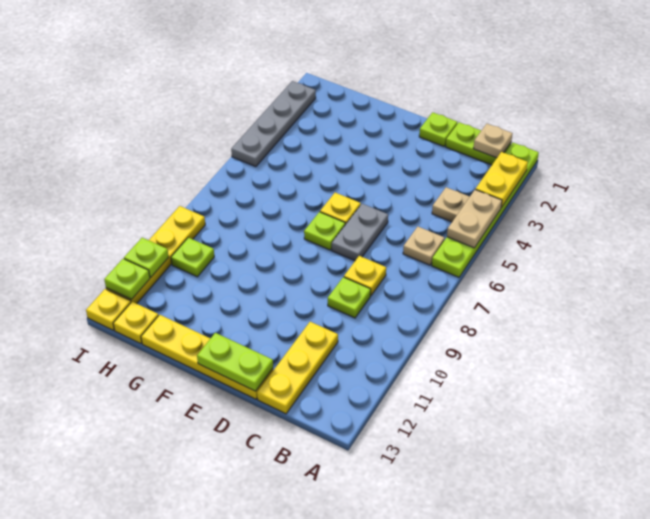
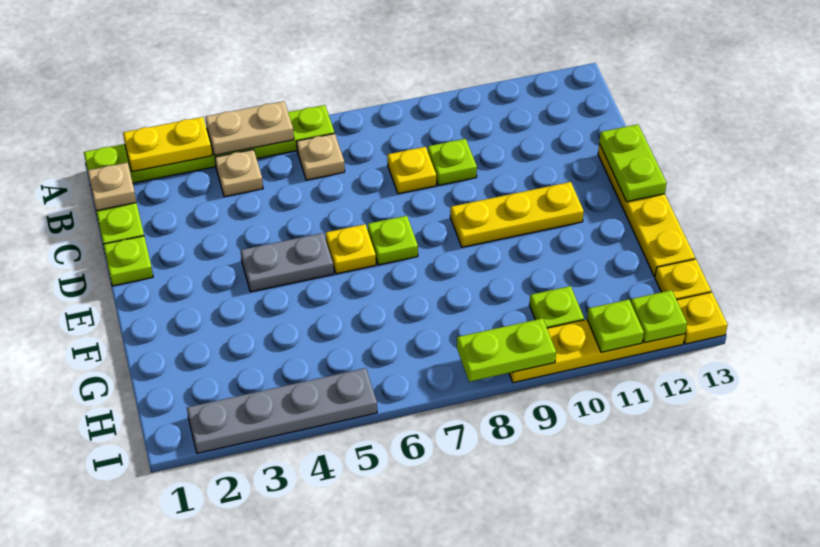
yellow plate C11:C13 level 1 -> yellow plate E9:E11 level 1
grey plate D6:D7 level 1 -> grey plate E4:E5 level 1
none -> lime plate I8:I9 level 2

